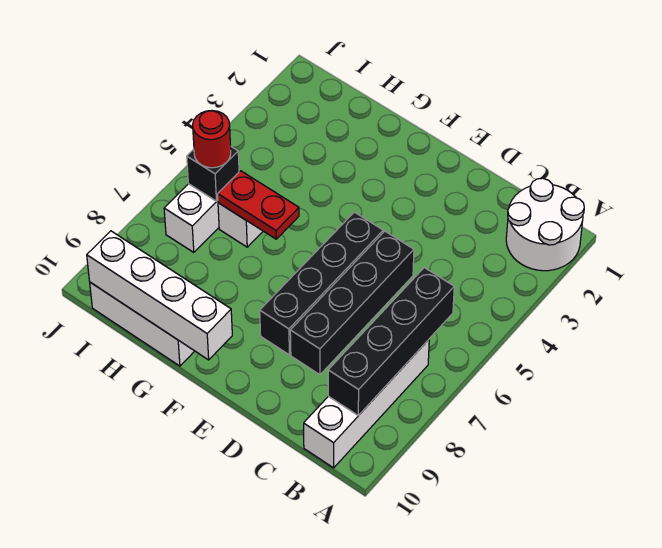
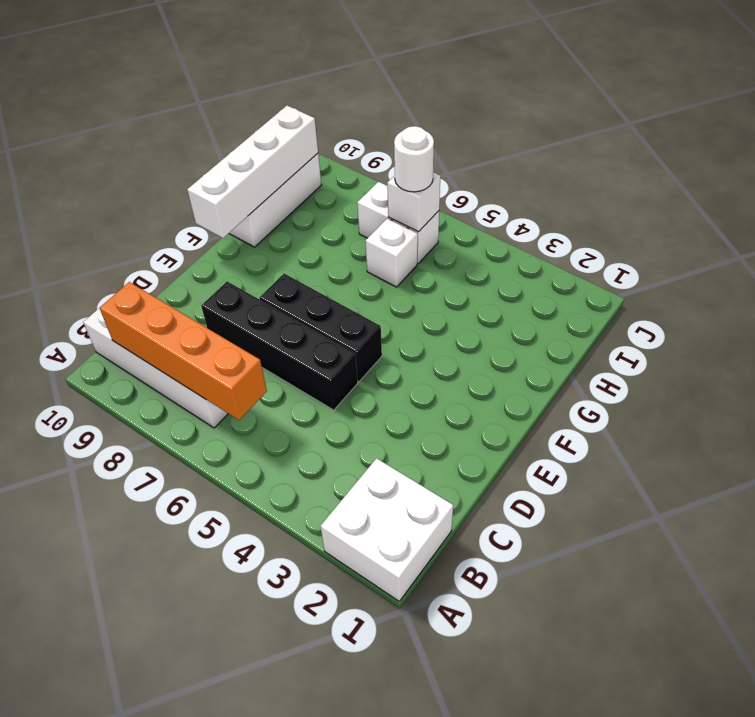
white round brick A1:B2 level 1 -> white brick A1:B2 level 1
black brick B6:B9 level 2 -> orange brick B6:B9 level 2
black brick E5:E8 level 1 -> black brick E5:E7 level 1
red plate G6:H6 level 2 -> none
black brick I6 level 2 -> white brick I6 level 2
red round brick I6 level 3 -> white round brick I6 level 3

